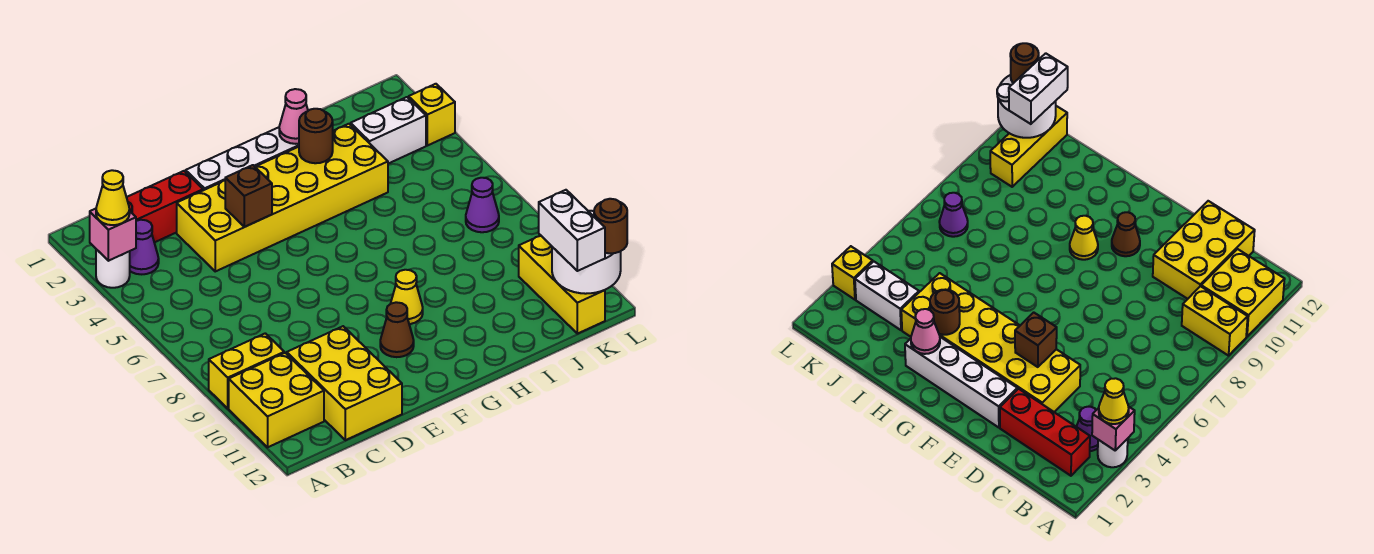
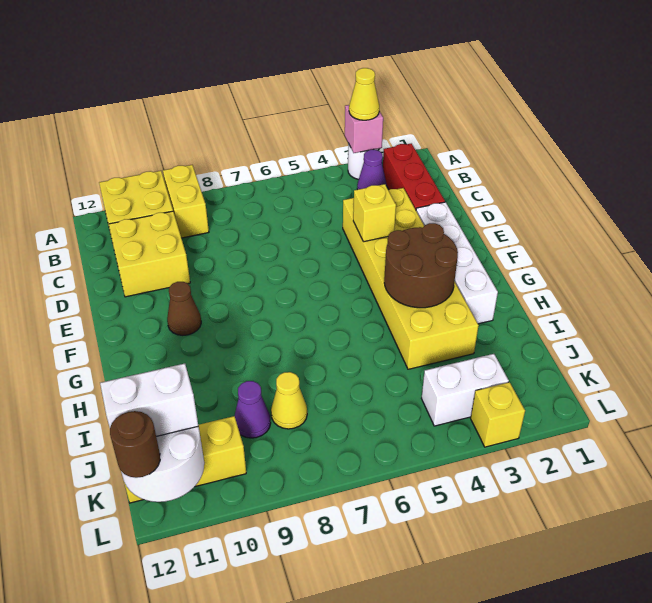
yellow brick C10:D12 level 1 -> yellow brick C10:D11 level 1
brown brick E4 level 2 -> yellow brick E4 level 2
yellow cone G9 level 1 -> yellow cone J8 level 1
pink cone H2 level 2 -> none
brown round brick H3 level 2 -> brown round brick G3:H4 level 2
white brick J3:K3 level 1 -> white brick K3:K4 level 1
purple cone K7 level 1 -> purple cone J9 level 1

